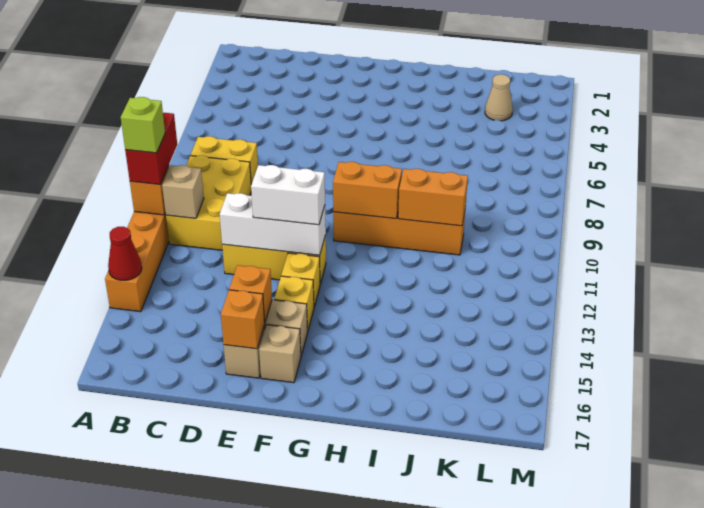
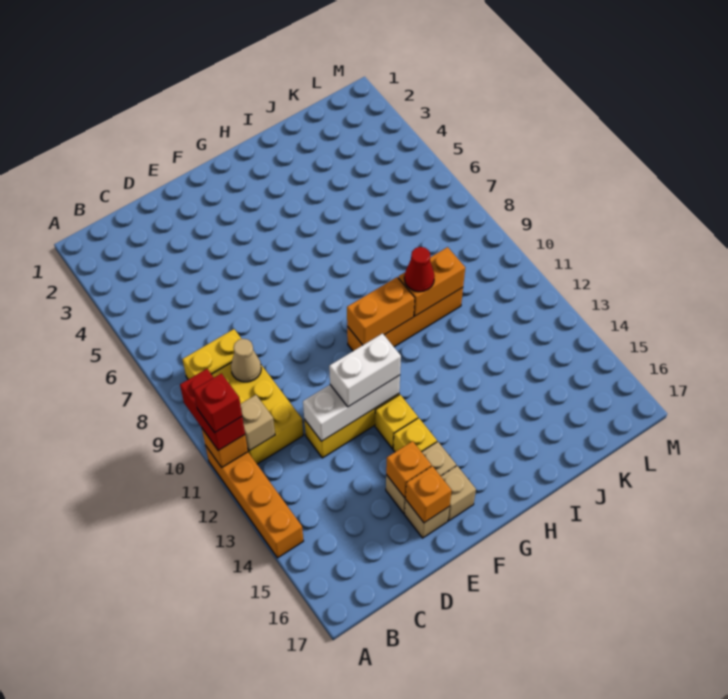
lime brick A11 level 4 -> red brick A11 level 4
red cone A14 level 2 -> red cone I10 level 3
tan cone K3 level 1 -> tan cone C9 level 2

